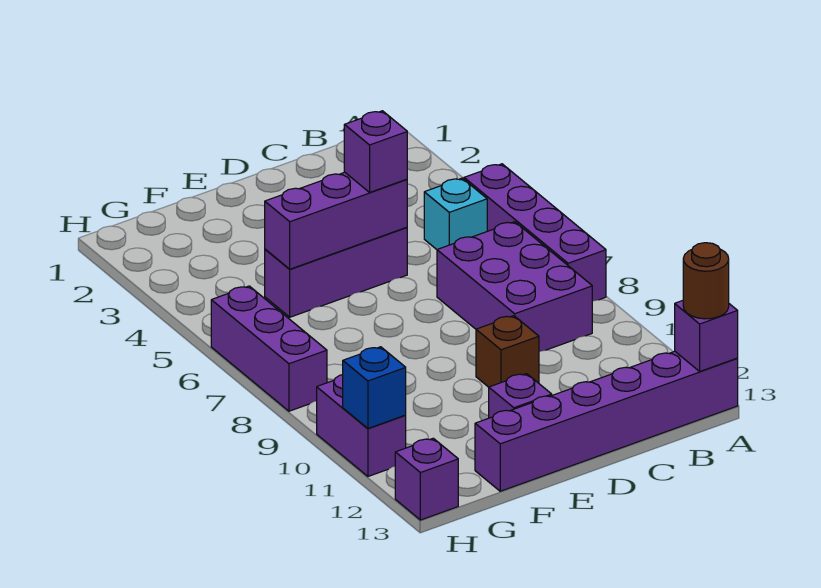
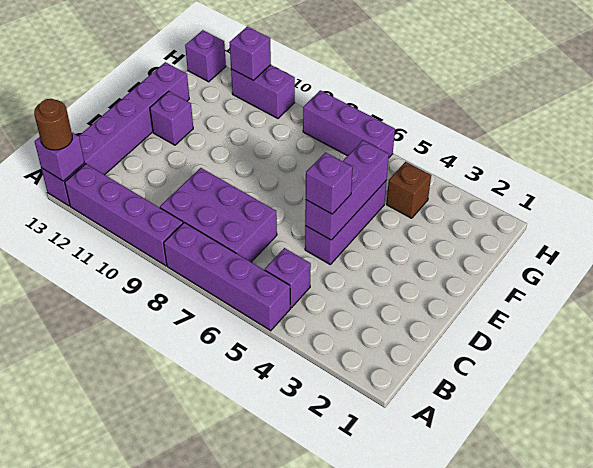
none -> purple brick A9:A12 level 1
cyan brick B5 level 1 -> purple brick B5 level 1
brown brick D10 level 1 -> brown brick G4 level 1
blue brick H11 level 2 -> purple brick H11 level 2

